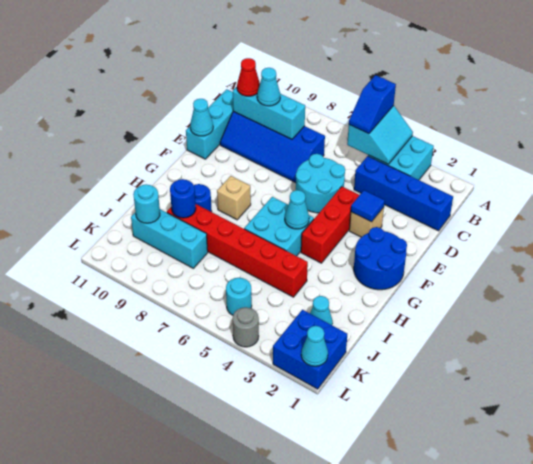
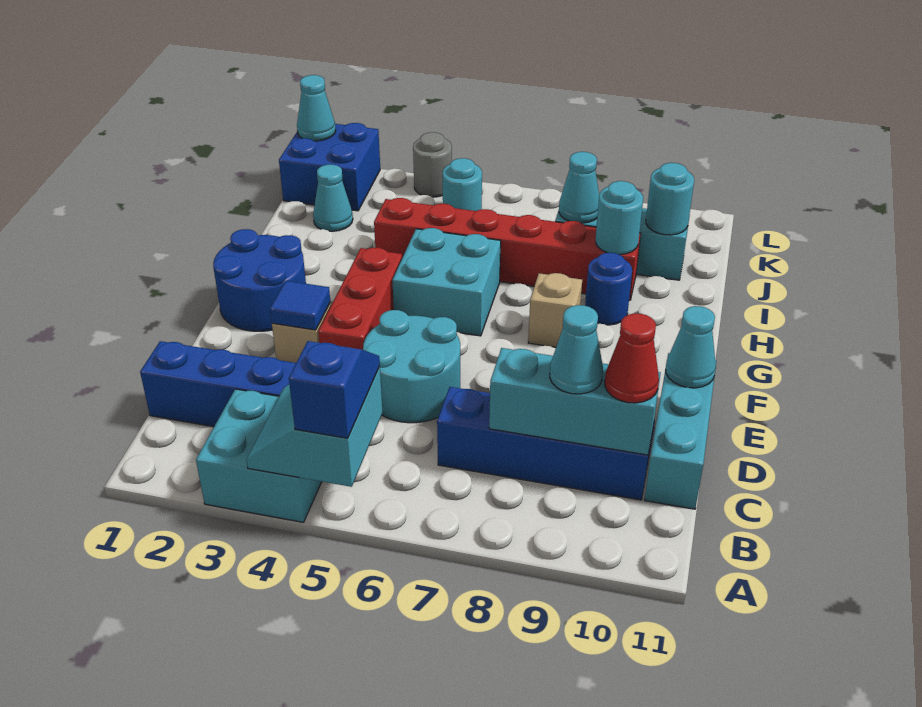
cyan cone G5 level 2 -> cyan cone J8 level 2
blue round brick I9 level 2 -> cyan round brick I9 level 2

